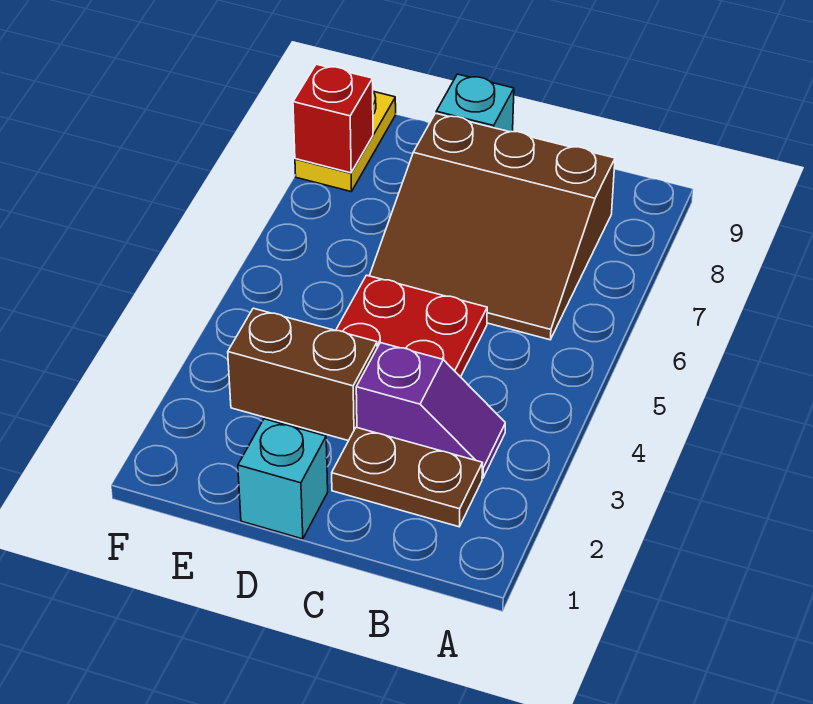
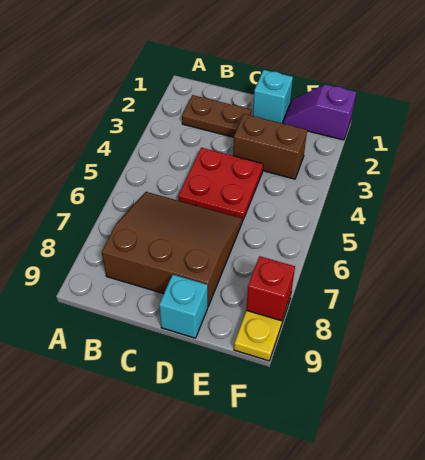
purple slope B3:C3 level 1 top C -> purple slope E1:F1 level 1 top F

